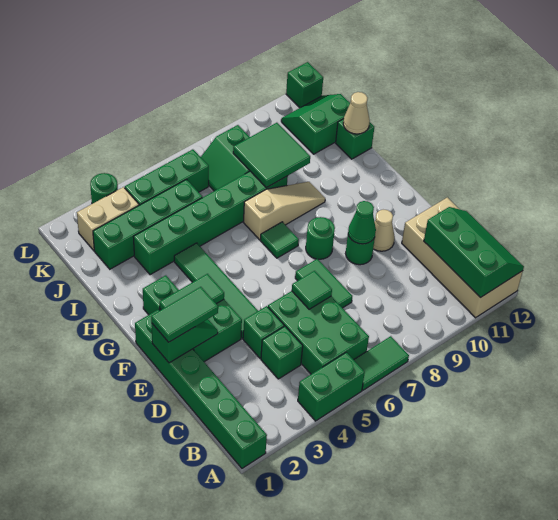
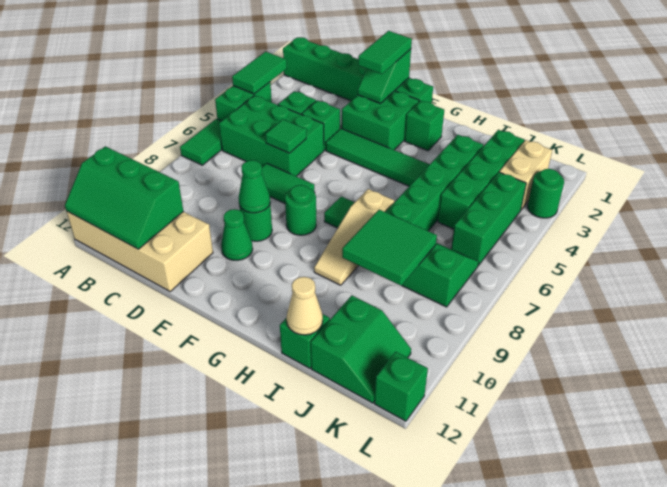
tan cone E10 level 1 -> green cone E10 level 1
green tile F2:F3 level 2 -> green tile A3:A4 level 2

